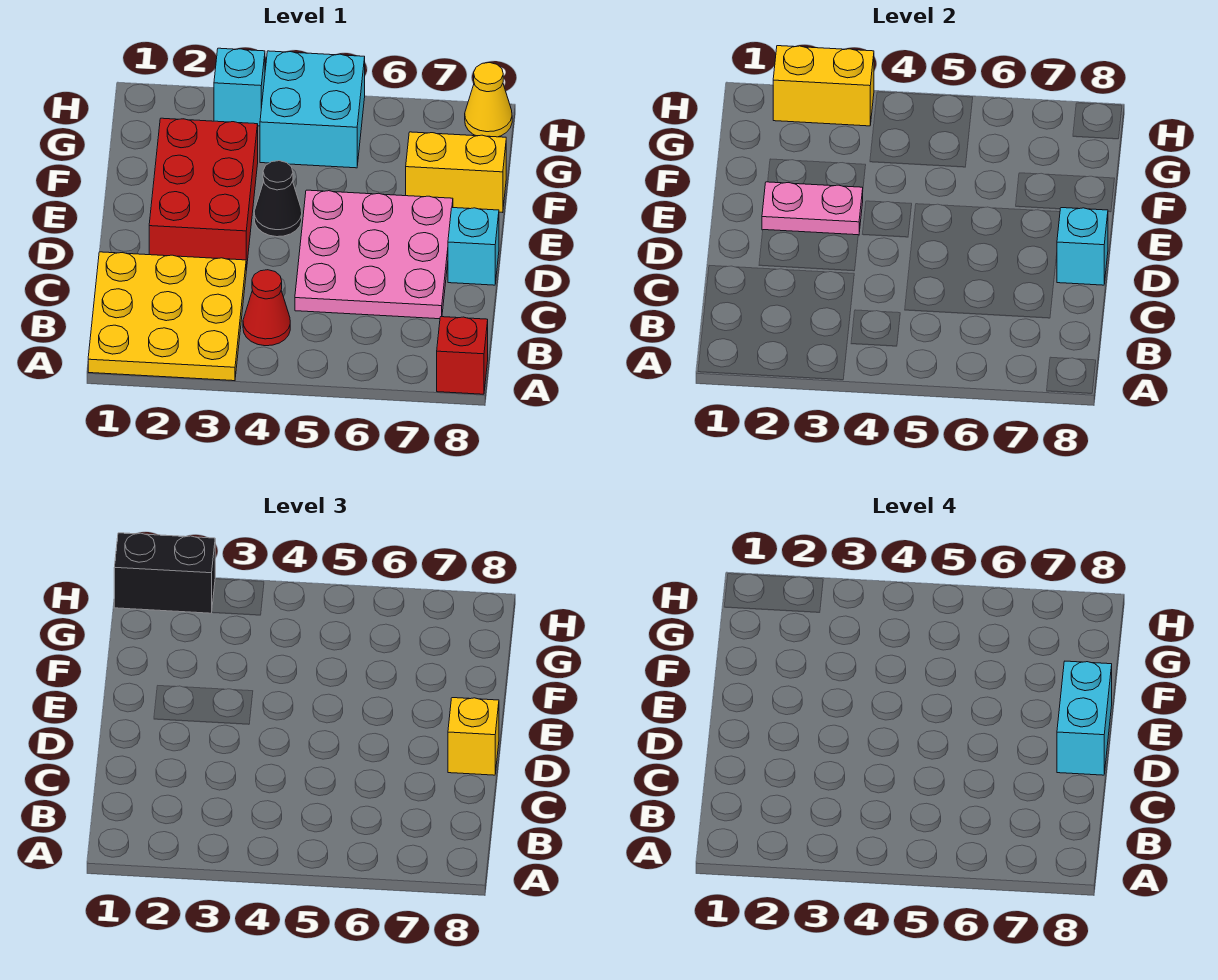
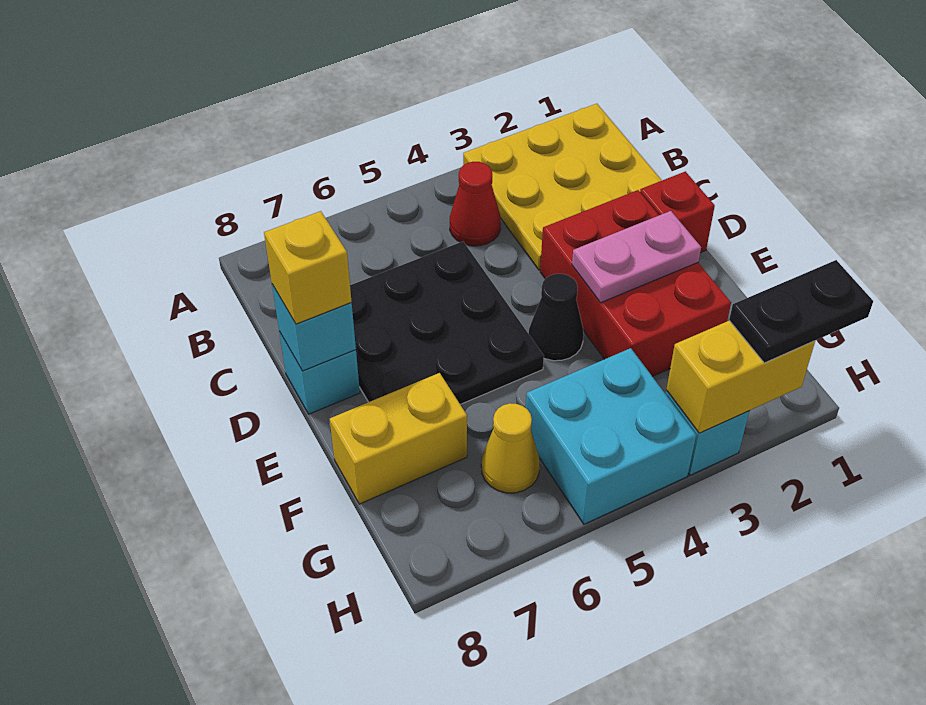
red brick A8 level 1 -> red brick D1 level 1
pink plate C5:E7 level 1 -> black plate C5:E7 level 1
cyan brick D8:E8 level 4 -> none
black brick H1:H2 level 3 -> black plate H1:H2 level 3
yellow cone H8 level 1 -> yellow cone G6 level 1

